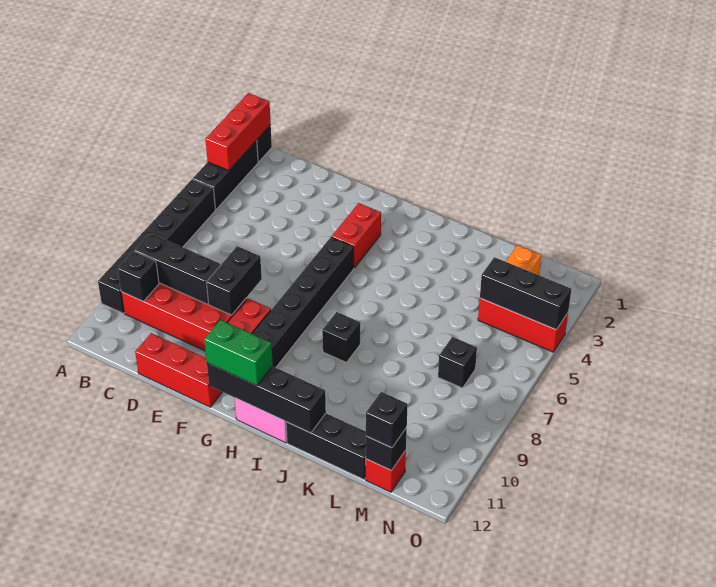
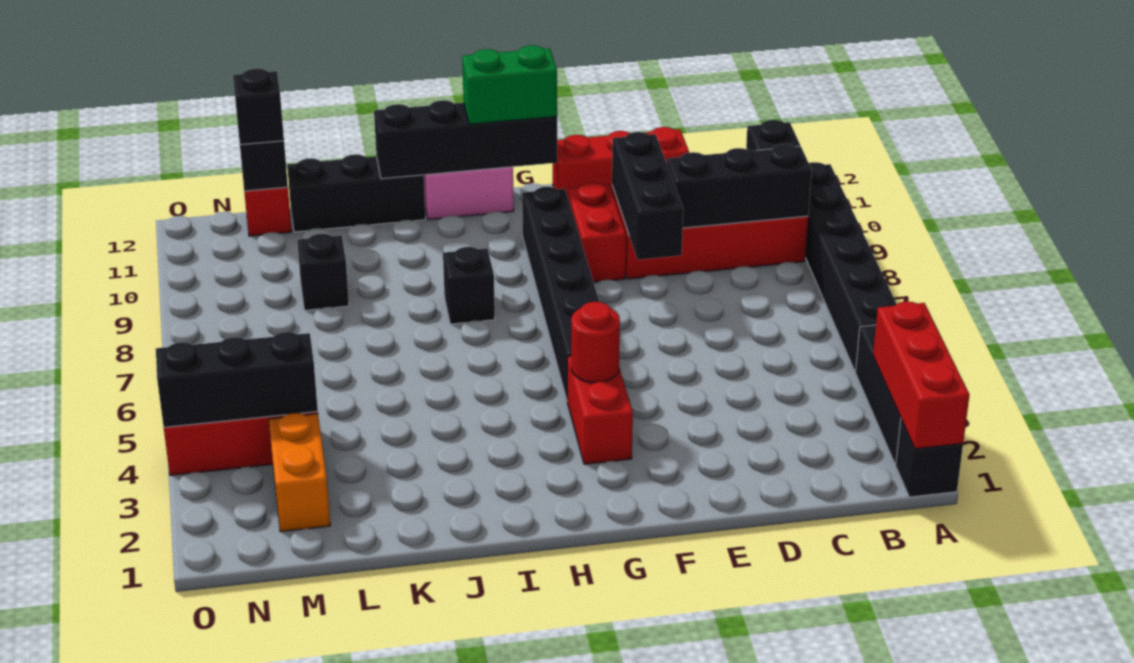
black brick E8:E9 level 2 -> black brick E8:E10 level 2
none -> red round brick G4 level 2
black brick M7 level 1 -> black brick L9 level 1

